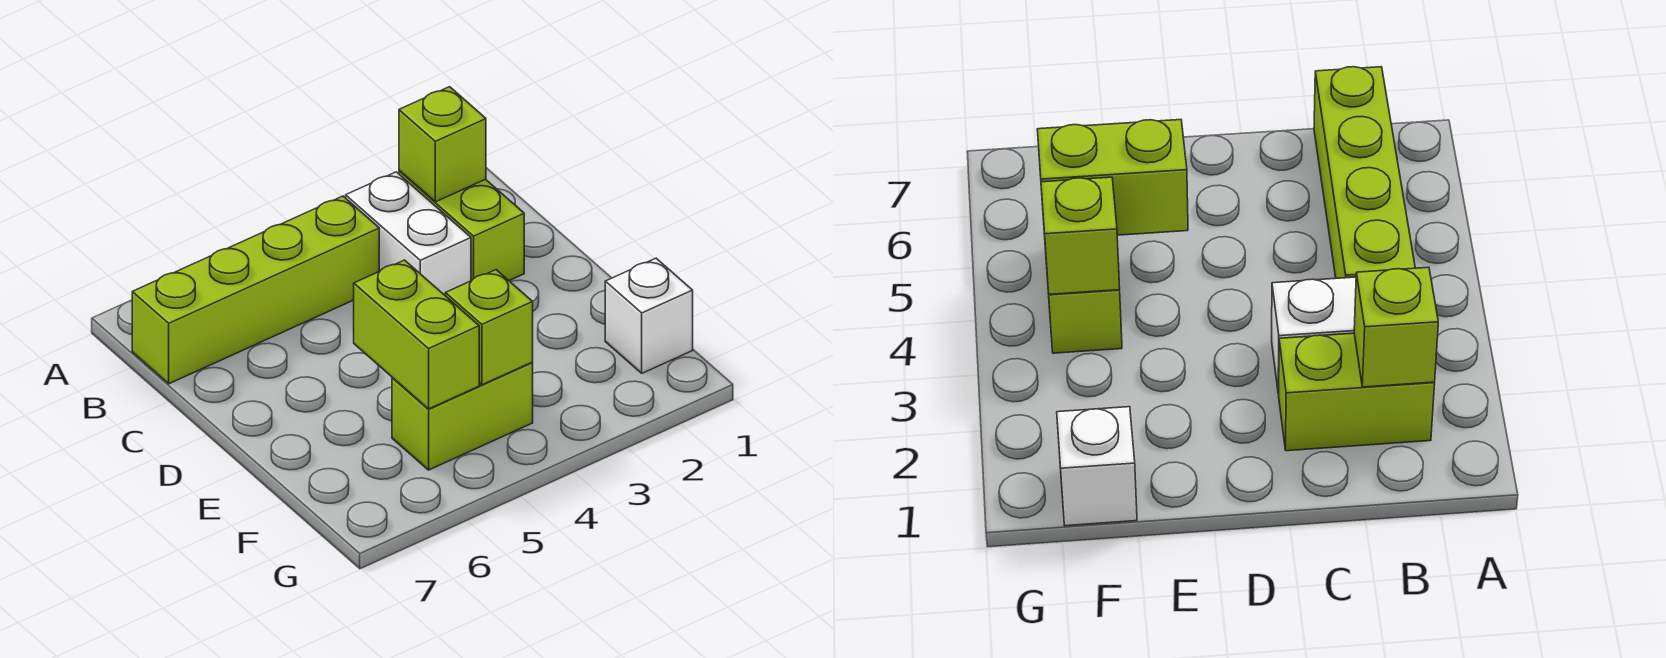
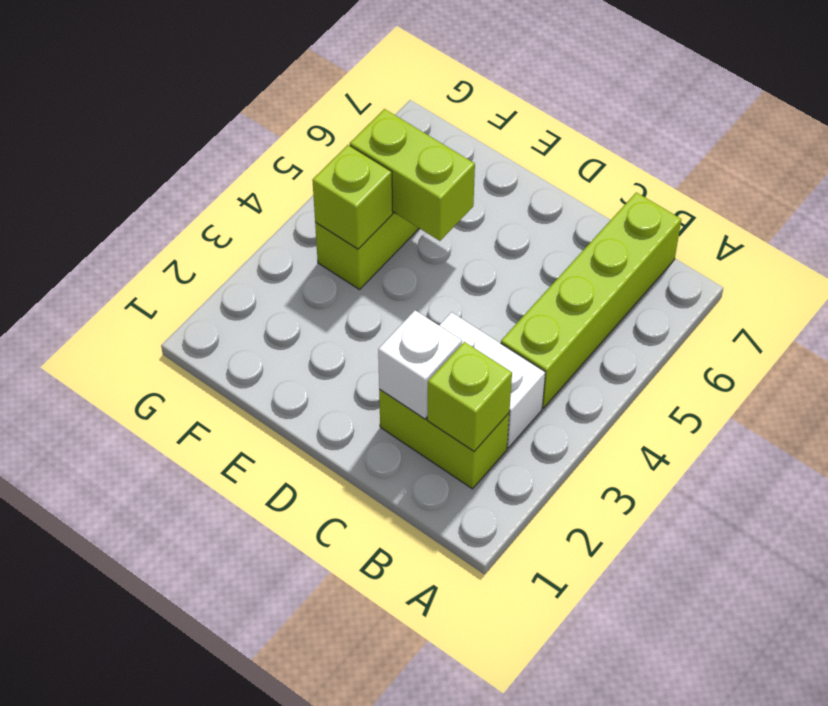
white brick F1 level 1 -> white brick C2 level 2

